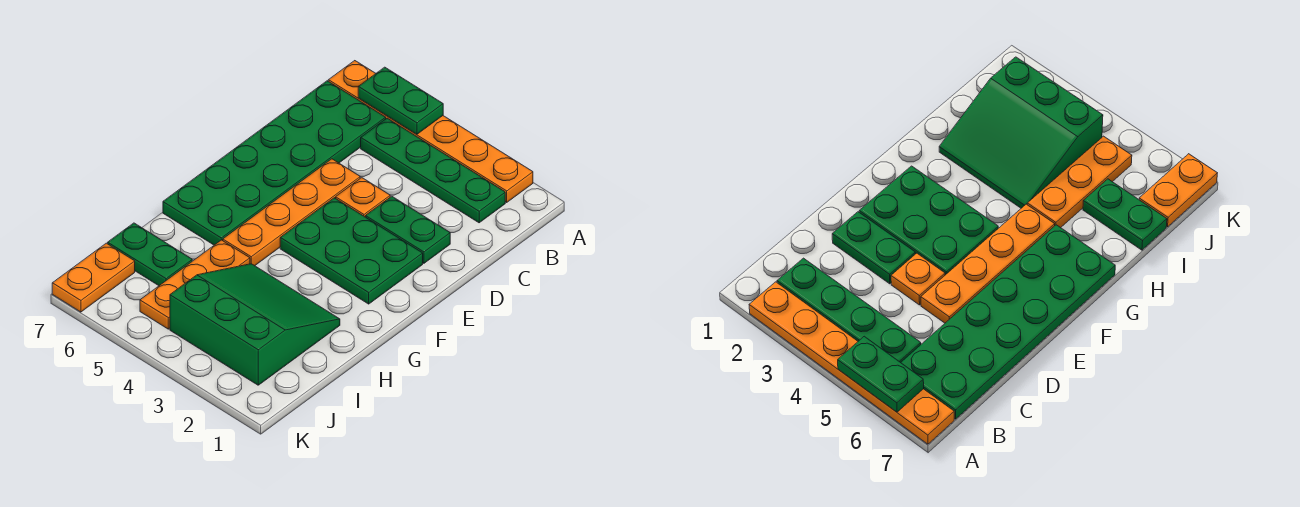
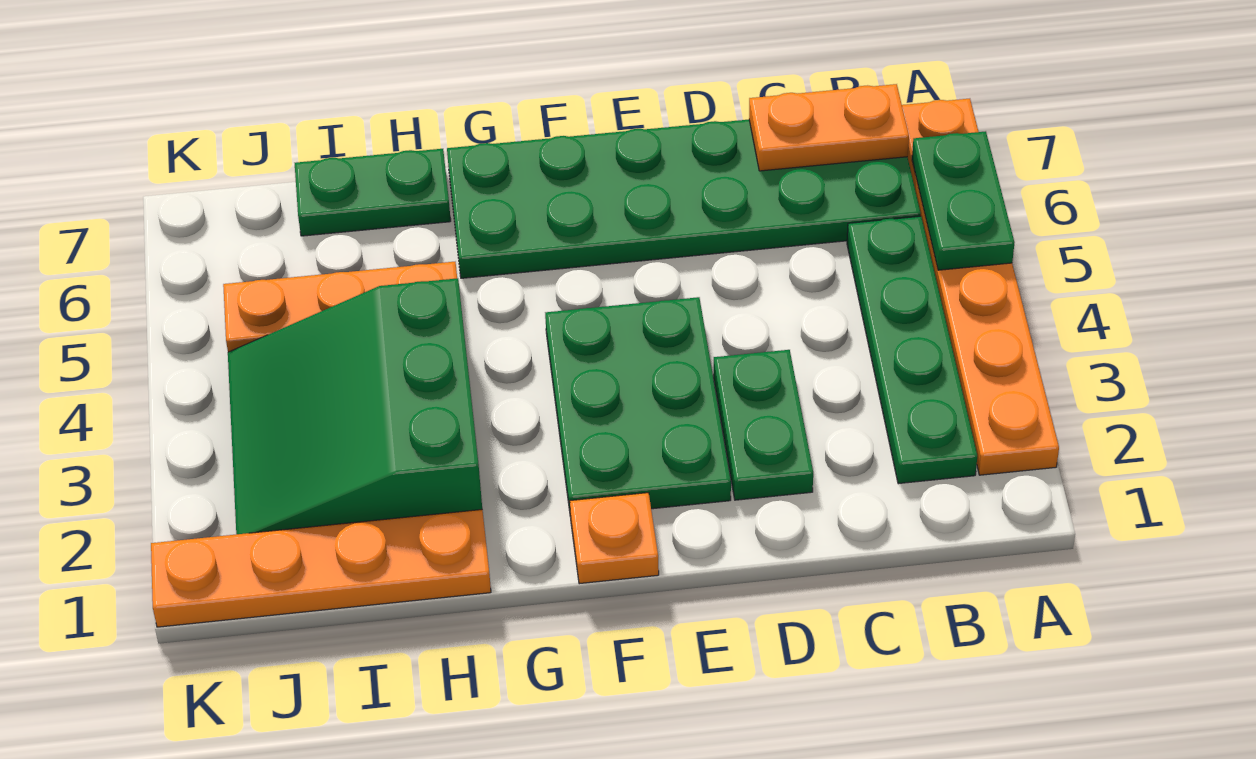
orange plate D4 level 1 -> orange plate F1 level 1
orange plate D5:G5 level 1 -> orange plate H1:K1 level 1
green slope H2:J4 level 1 top J -> green slope H2:J4 level 1 top H
green plate I6:I7 level 1 -> green plate H7:I7 level 1
orange plate J7:K7 level 1 -> orange plate B7:C7 level 2

